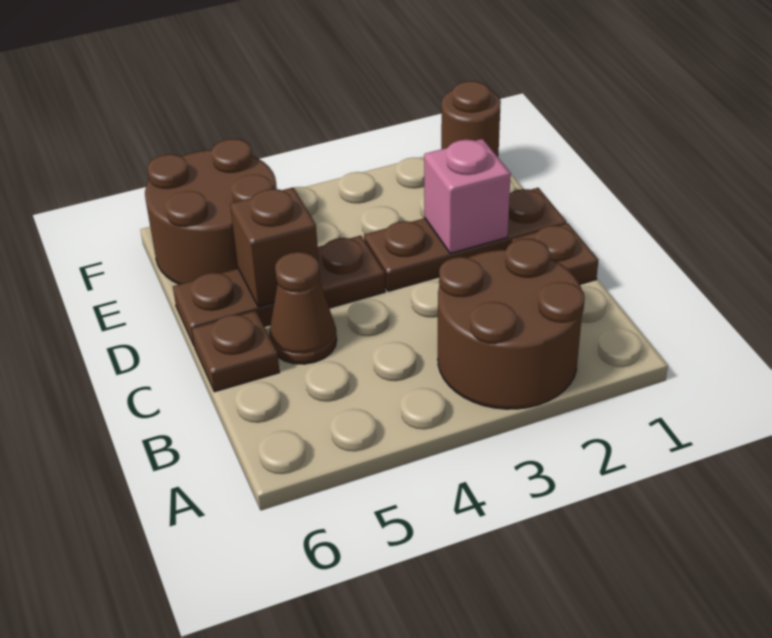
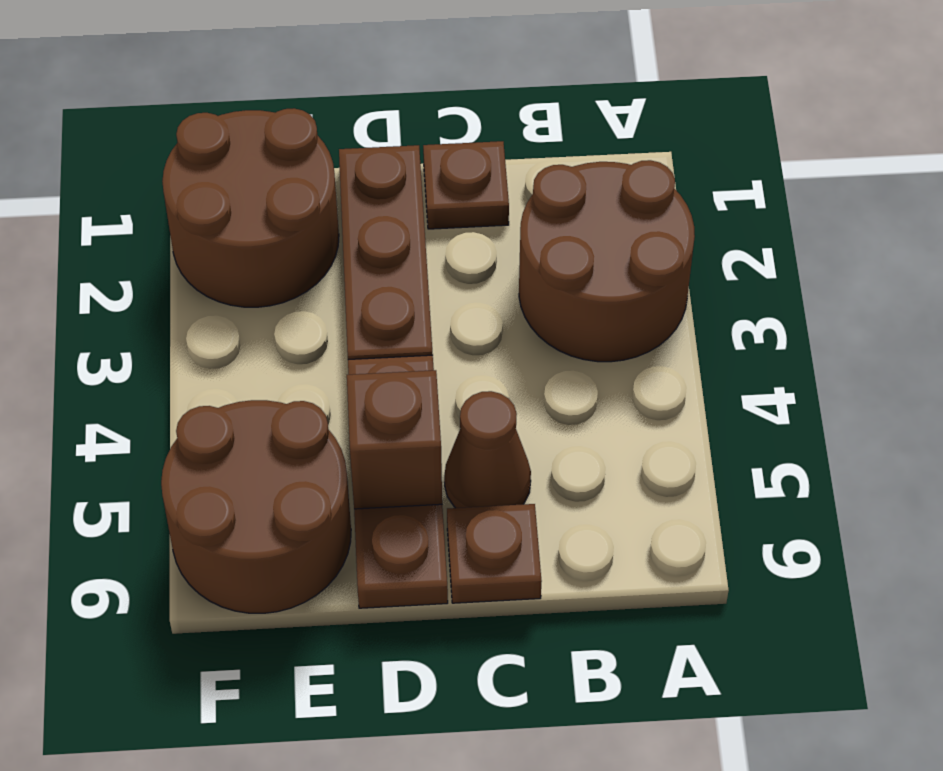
pink brick D2 level 2 -> none
brown round brick F1 level 1 -> brown round brick E1:F2 level 1

